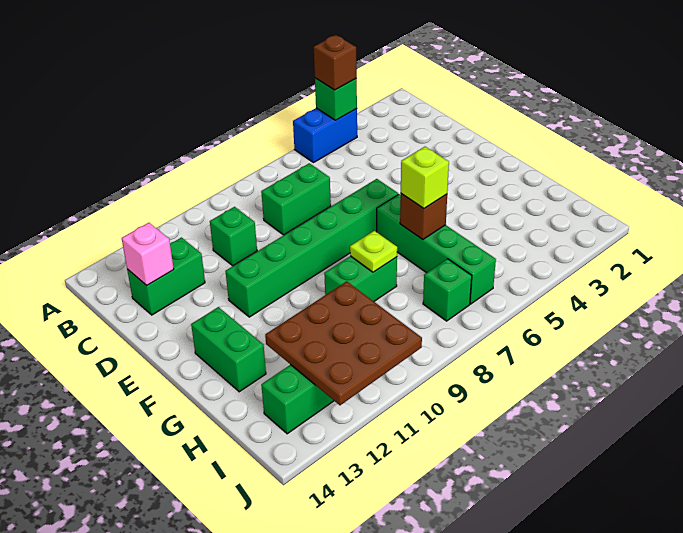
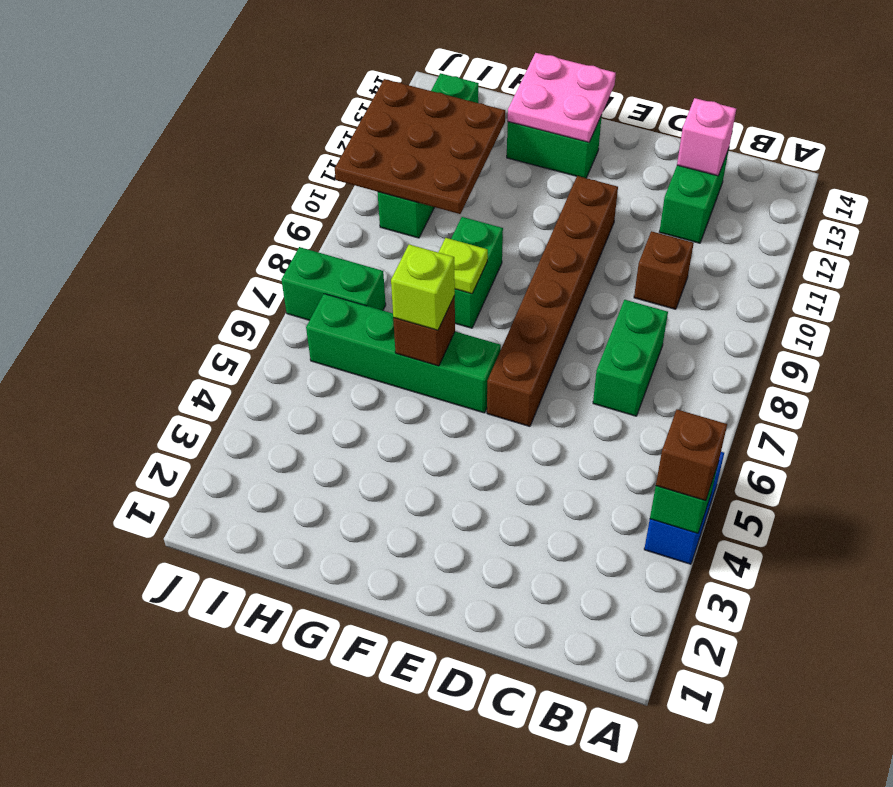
green brick C10 level 1 -> brown brick C10 level 1
green brick E6:E11 level 1 -> brown brick E6:E11 level 1
none -> pink plate F13:G14 level 2
green brick I7 level 1 -> green brick I7:J7 level 1

